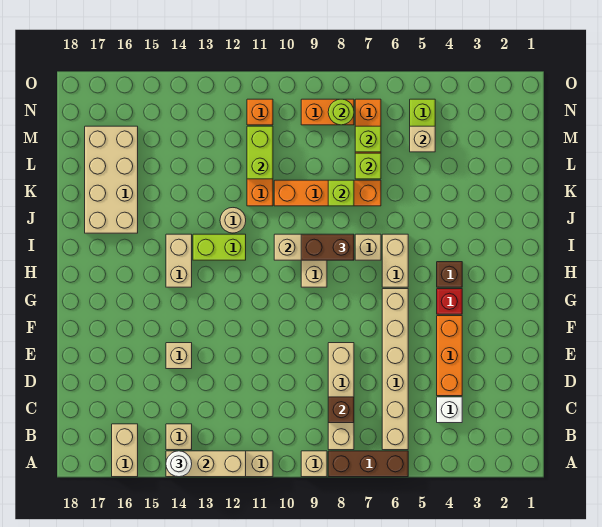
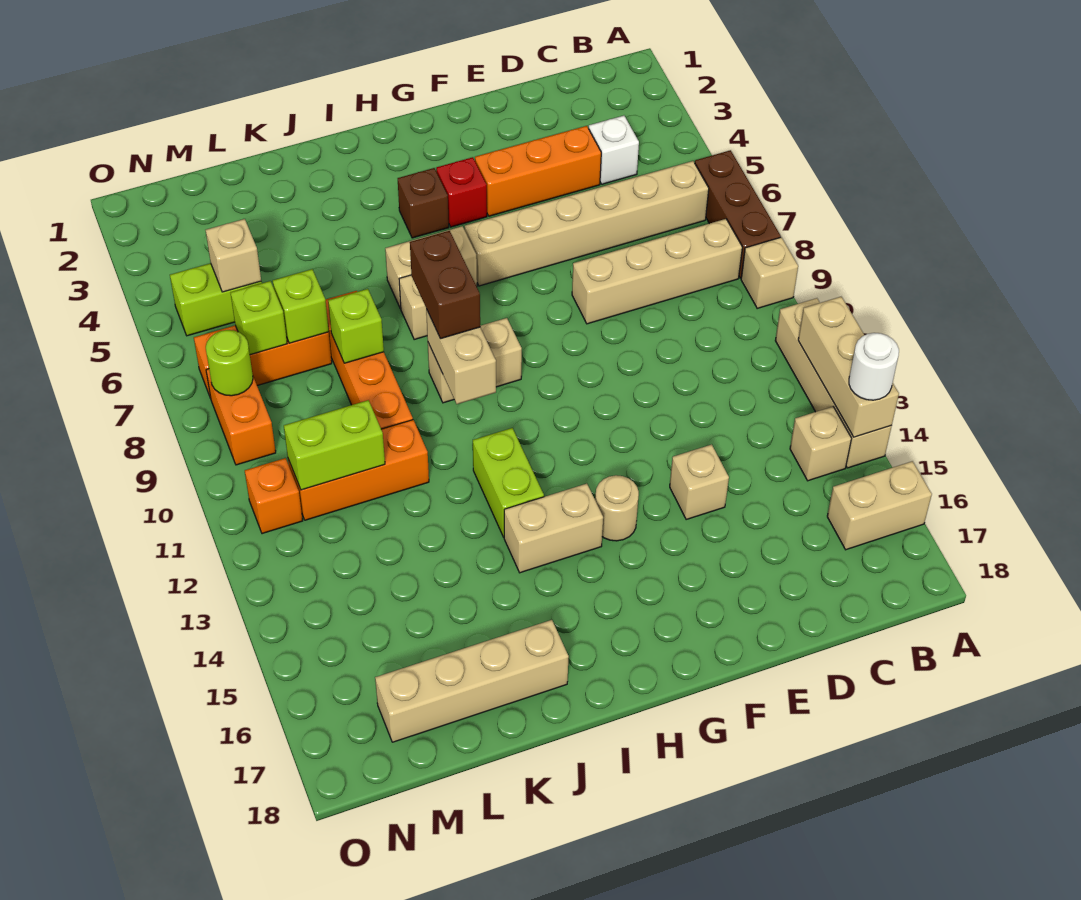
brown brick C8 level 2 -> none
tan round brick J12 level 1 -> tan round brick G14 level 1
tan brick J16:M17 level 1 -> tan brick J17:M17 level 1

